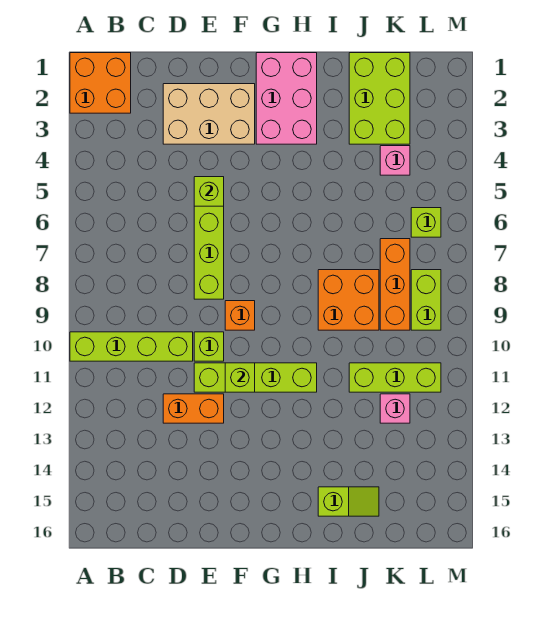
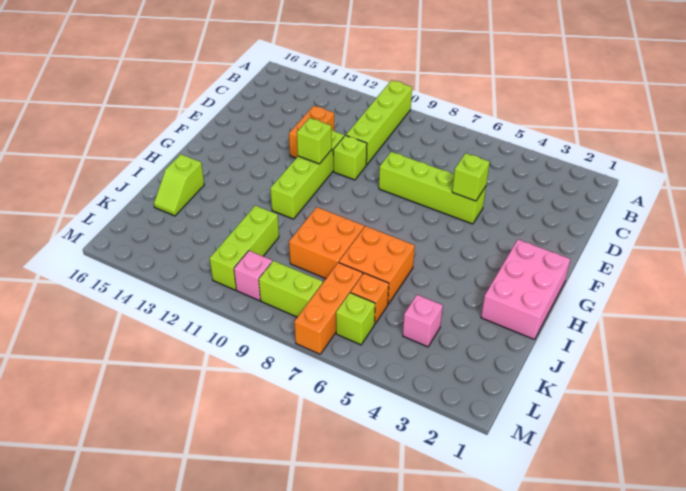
orange brick A1:B2 level 1 -> orange brick I6:J7 level 1
tan brick D2:F3 level 1 -> none
orange brick F9 level 1 -> orange brick K6 level 1
pink brick G1:H3 level 1 -> pink brick G1:I2 level 1
lime brick J1:K3 level 1 -> none
orange brick K7:K9 level 1 -> orange brick K7:M7 level 1
pink brick K12 level 1 -> pink brick L10 level 1

